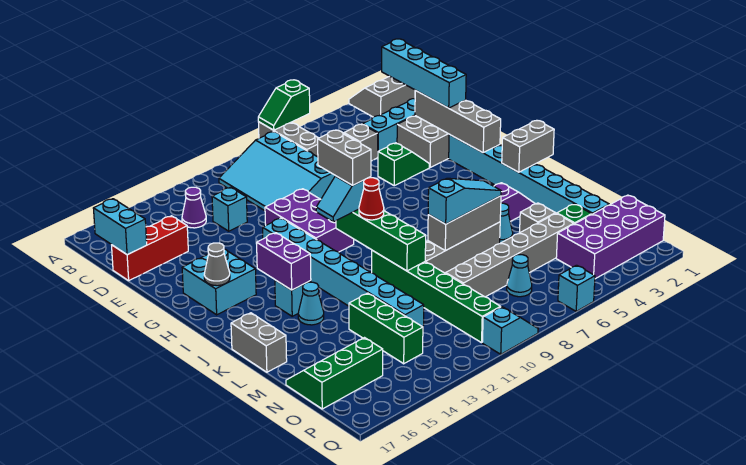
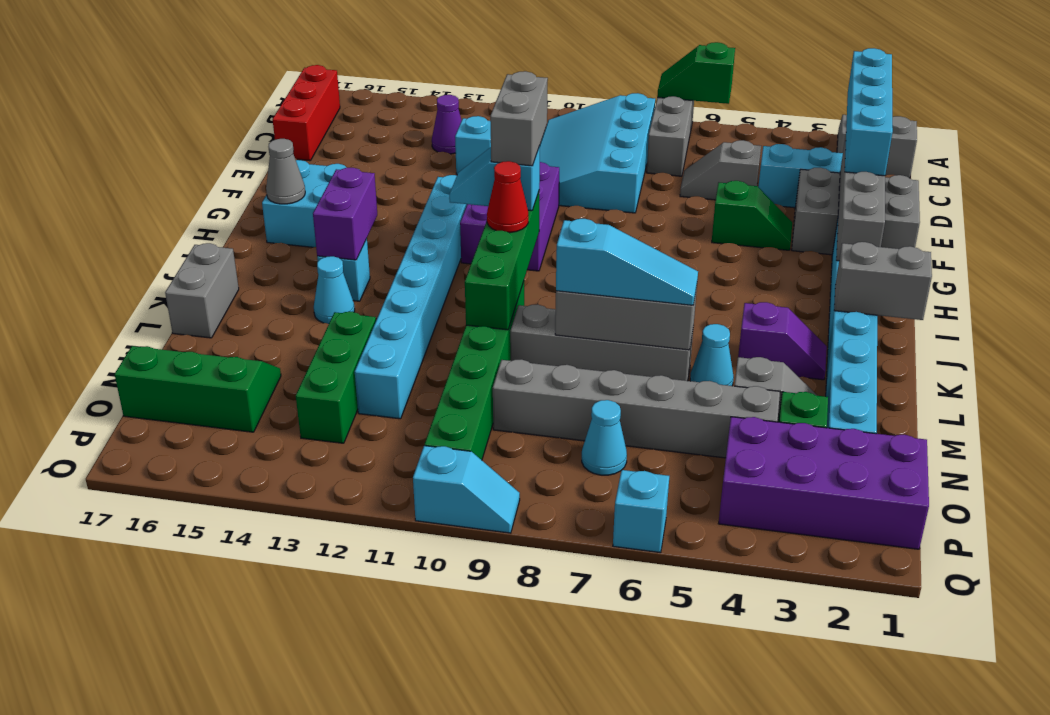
cyan brick C17:D17 level 2 -> none
red brick D15:D17 level 1 -> red brick B17:D17 level 1

